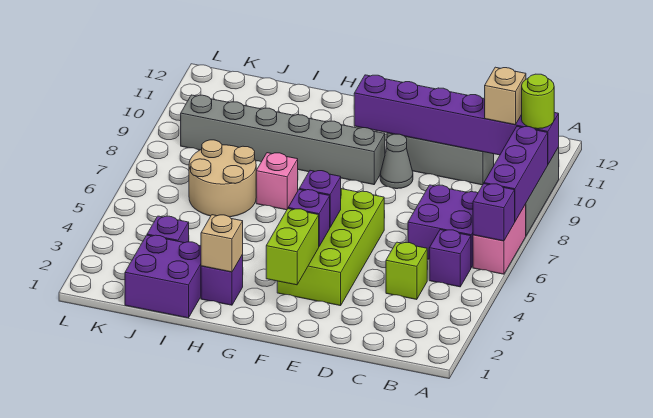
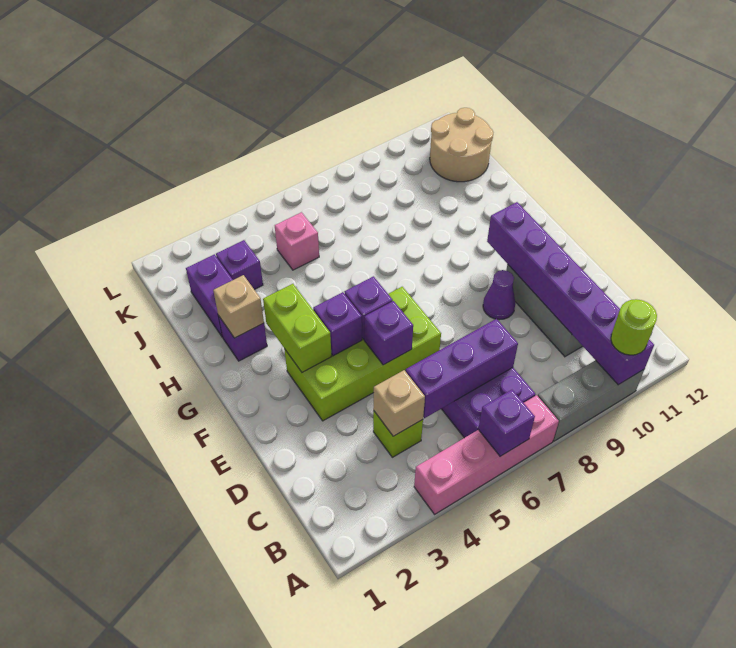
pink brick A6:A7 level 1 -> pink brick A4:A7 level 1
purple brick A7:A9 level 2 -> purple brick C5:C7 level 2
purple brick B5 level 1 -> purple brick E5 level 2
tan brick B10 level 3 -> tan brick C4 level 2
grey cone E9 level 1 -> purple cone E9 level 1
lime brick F2:F3 level 2 -> lime brick F3:G3 level 2
grey brick F9:K9 level 1 -> none
pink brick H7 level 1 -> pink brick J5 level 1
purple brick I1:J2 level 1 -> purple brick I2:J2 level 1
tan round brick I6:J7 level 1 -> tan round brick J11:K12 level 1

